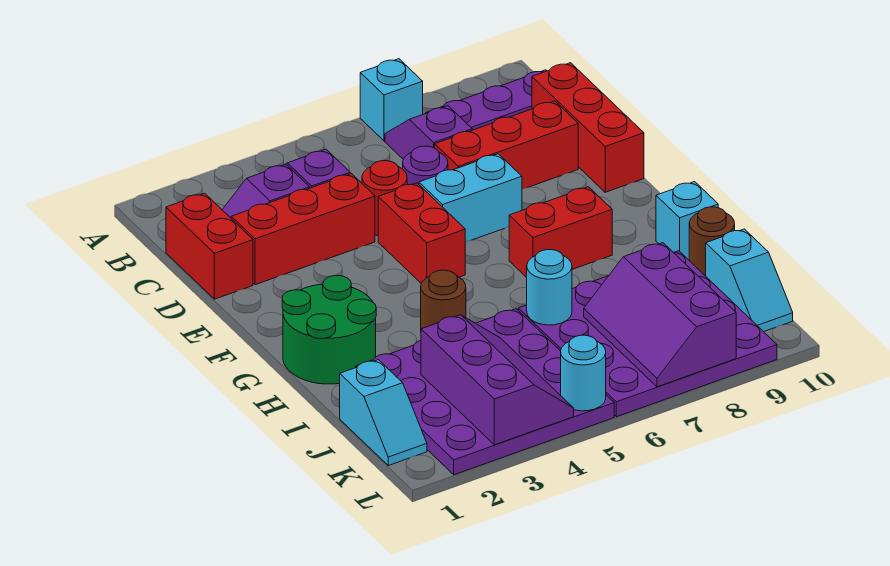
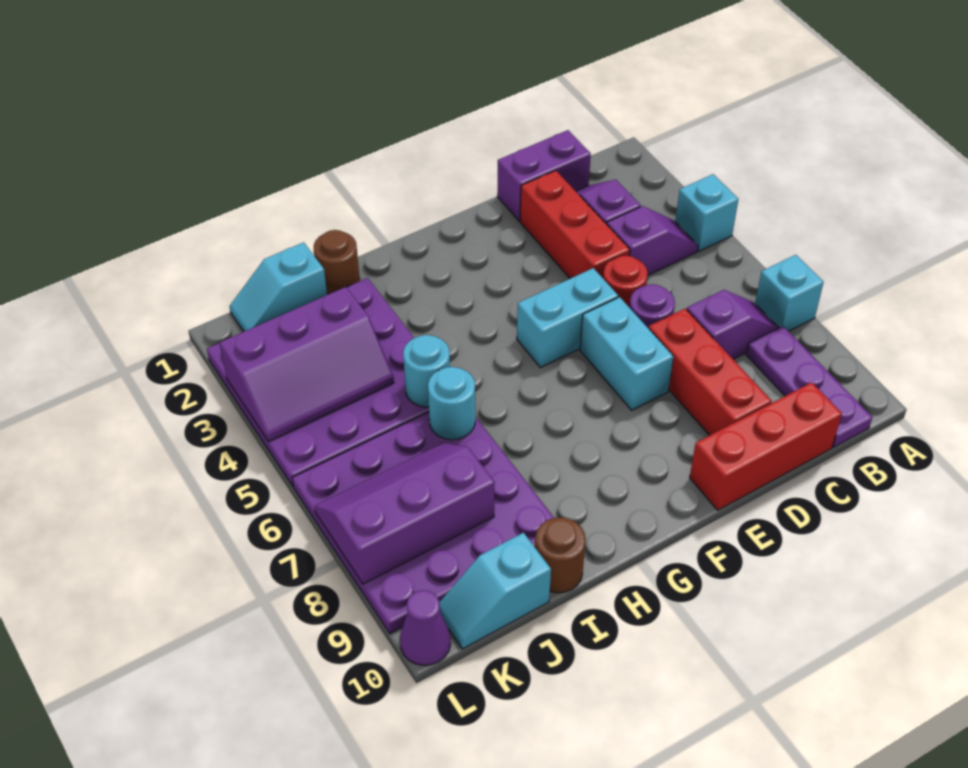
red brick C1:D1 level 1 -> purple brick C1:D1 level 1
red brick E5:F5 level 1 -> cyan brick E5:F5 level 1
green round brick G1:H2 level 1 -> none
red brick G7:G8 level 1 -> none
brown round brick H4 level 1 -> brown round brick I1 level 1
cyan brick H10 level 1 -> cyan brick A4 level 1
cyan round brick L5 level 2 -> cyan round brick I5 level 2
none -> purple cone L10 level 1

